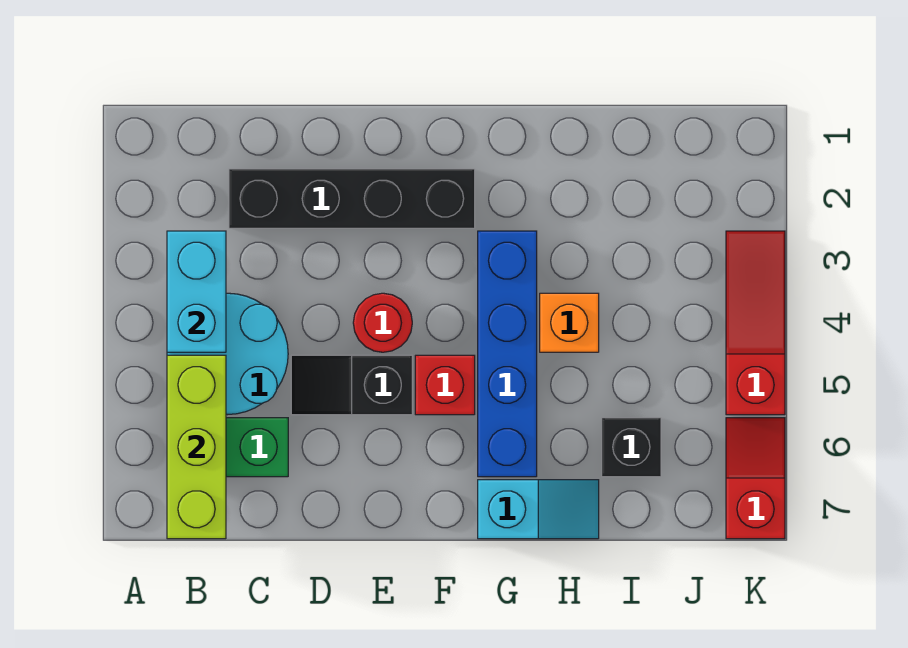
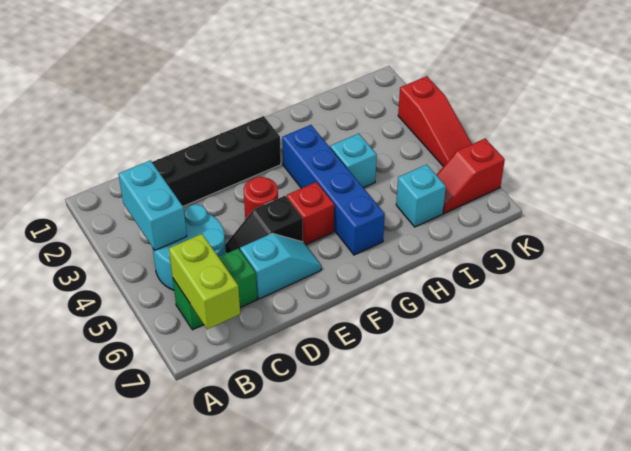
lime brick B5:B7 level 2 -> lime brick B6:B7 level 2
cyan slope G7:H7 level 1 top G -> cyan slope D6:E6 level 1 top D
orange brick H4 level 1 -> cyan brick H4 level 1
black brick I6 level 1 -> cyan brick I6 level 1
red slope K3:K5 level 1 top 5 -> red slope K3:K5 level 1 top 3
red slope K6:K7 level 1 top 7 -> red slope J6:K6 level 1 top K

